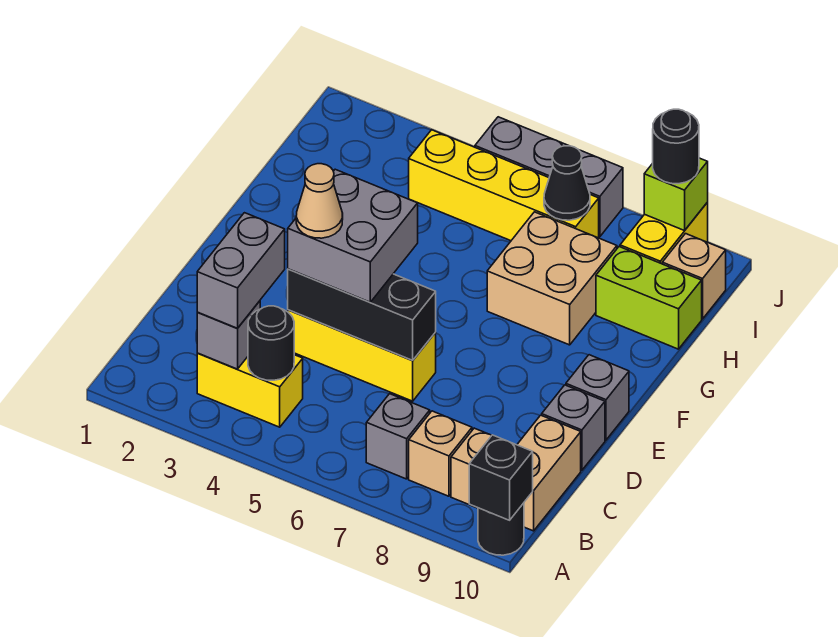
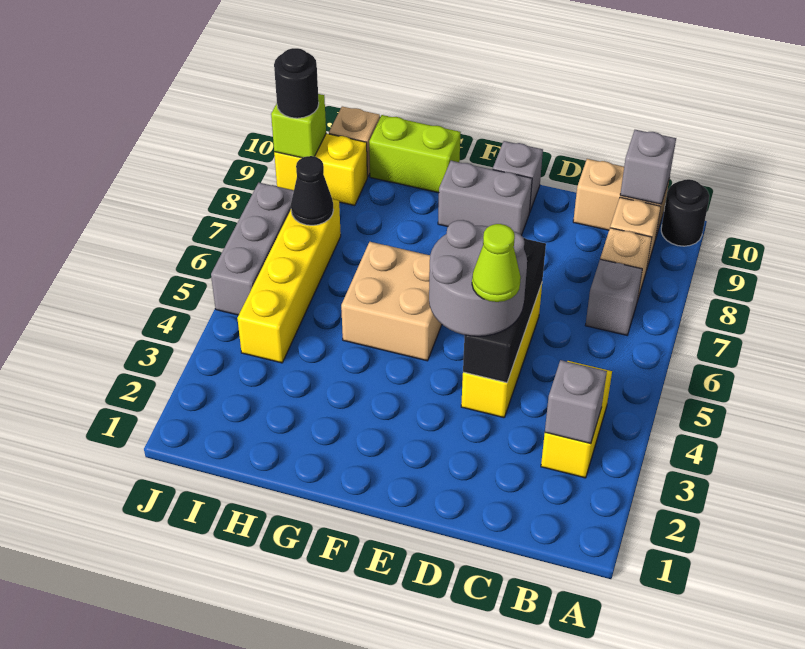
black brick A10 level 2 -> none
grey brick B3:C3 level 3 -> grey brick E9:F9 level 1
black round brick B4 level 2 -> none
grey brick D4:E5 level 3 -> grey round brick D4:E5 level 3
tan cone D4 level 4 -> lime cone D4 level 4
grey brick D10 level 1 -> grey brick B10 level 2
tan brick G7:H8 level 1 -> tan brick F5:G6 level 1
lime brick H9:H10 level 1 -> lime brick G10:H10 level 1

